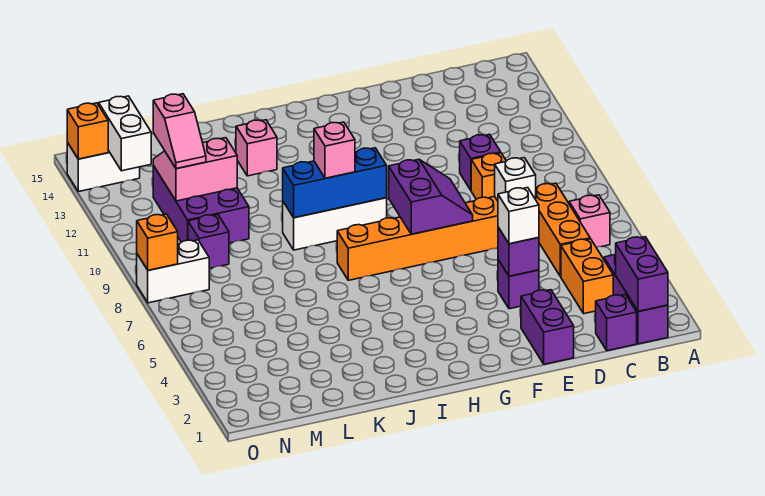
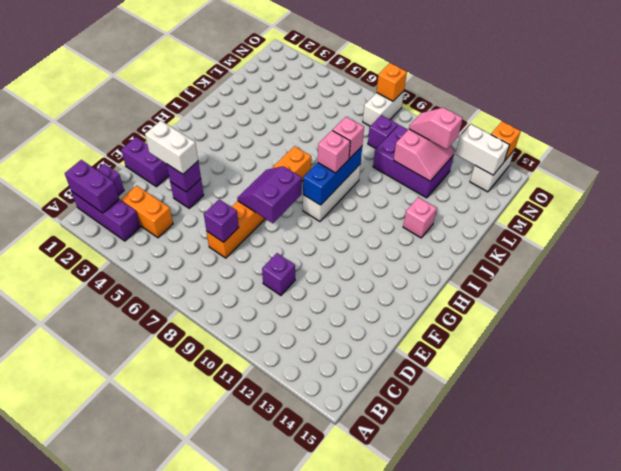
pink brick B6 level 1 -> pink brick J9 level 3
orange brick C5:C7 level 1 -> none
white brick D7 level 2 -> purple brick D7 level 2
orange brick D9 level 1 -> none
white brick E4 level 3 -> white brick E3:E4 level 3
purple slope F7:G8 level 2 top G -> purple slope F7:G8 level 2 top 8

